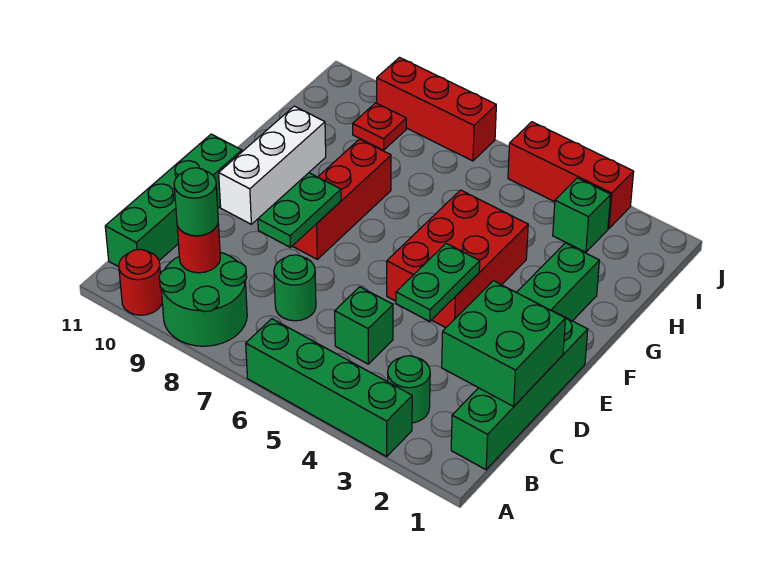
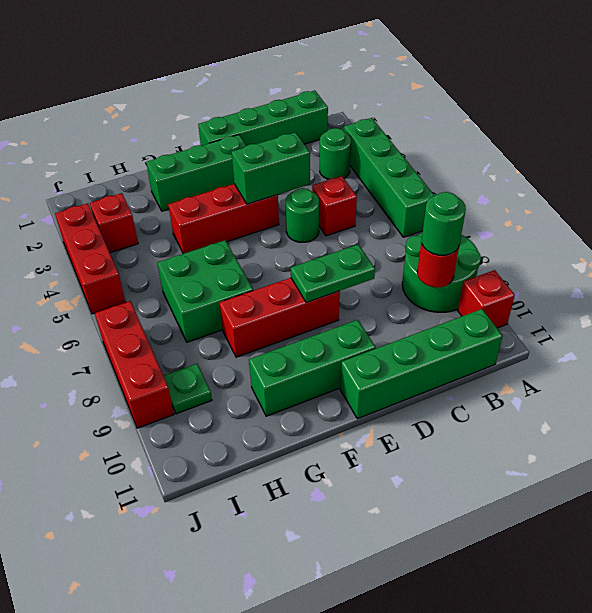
red round brick A10 level 1 -> red brick A10 level 1
green brick C1:D2 level 2 -> green brick G6:H7 level 1
green brick C5 level 1 -> red brick C5 level 1
green round brick C7 level 1 -> green round brick D5 level 1
green plate D4:E4 level 2 -> green brick D4:E4 level 2
red brick E4:G5 level 1 -> red brick E4:G4 level 1
white brick E10:G10 level 1 -> green brick E10:G10 level 1
green brick I3 level 1 -> red brick I3 level 1
red plate I9 level 1 -> green plate I9 level 1

